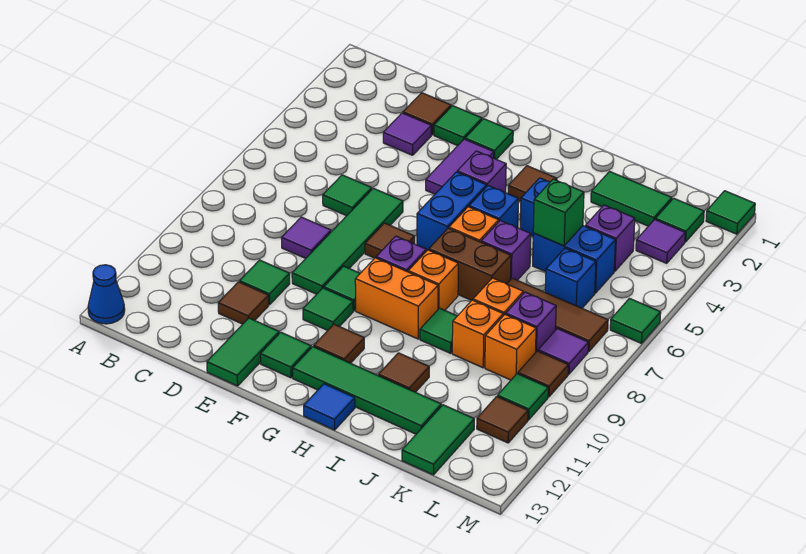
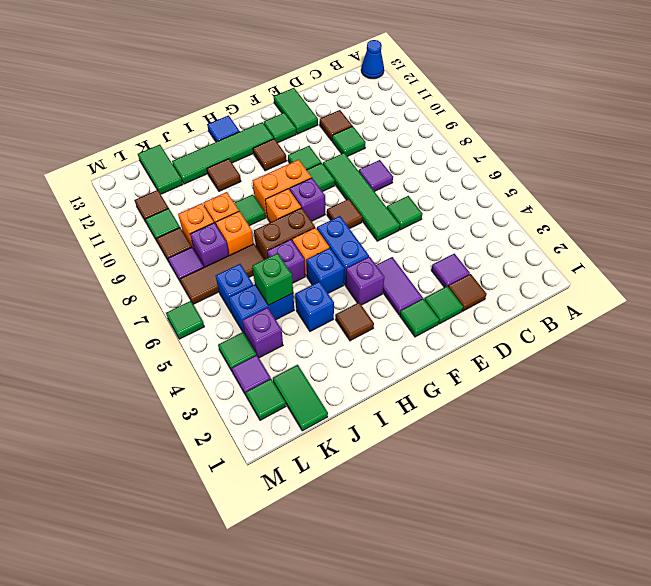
green tile J2:K2 level 1 -> green tile K1:K2 level 1
green tile M1 level 1 -> green tile L4 level 1

